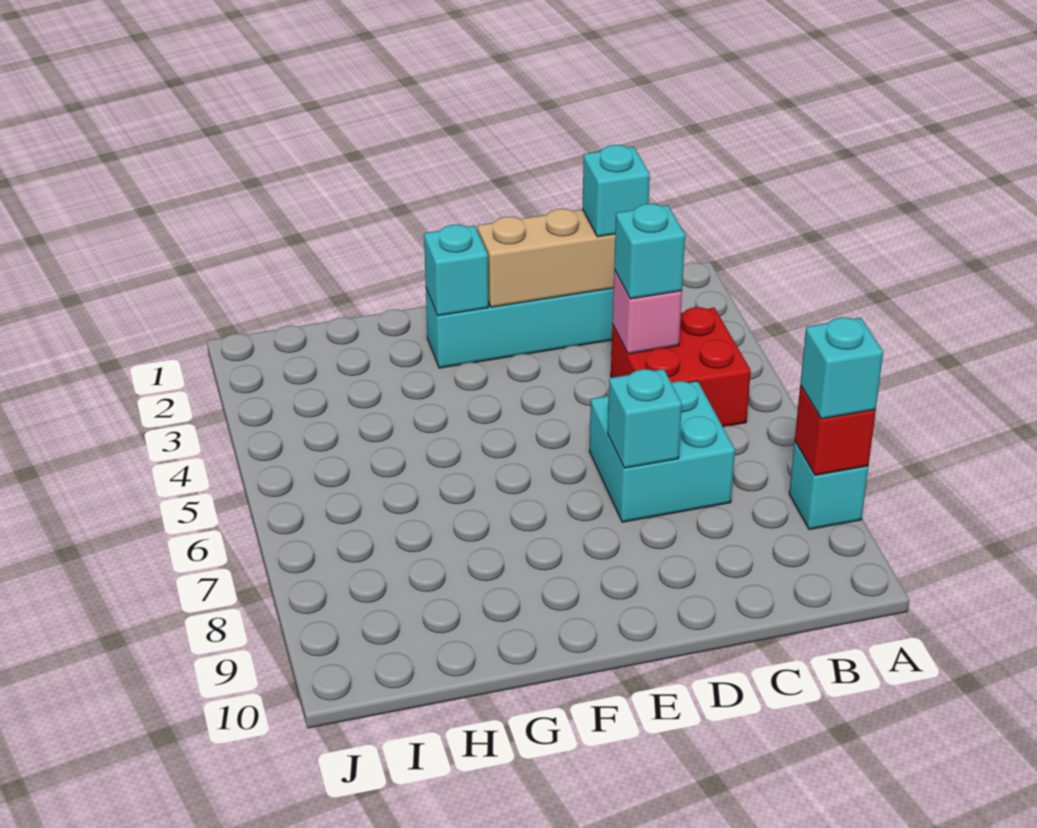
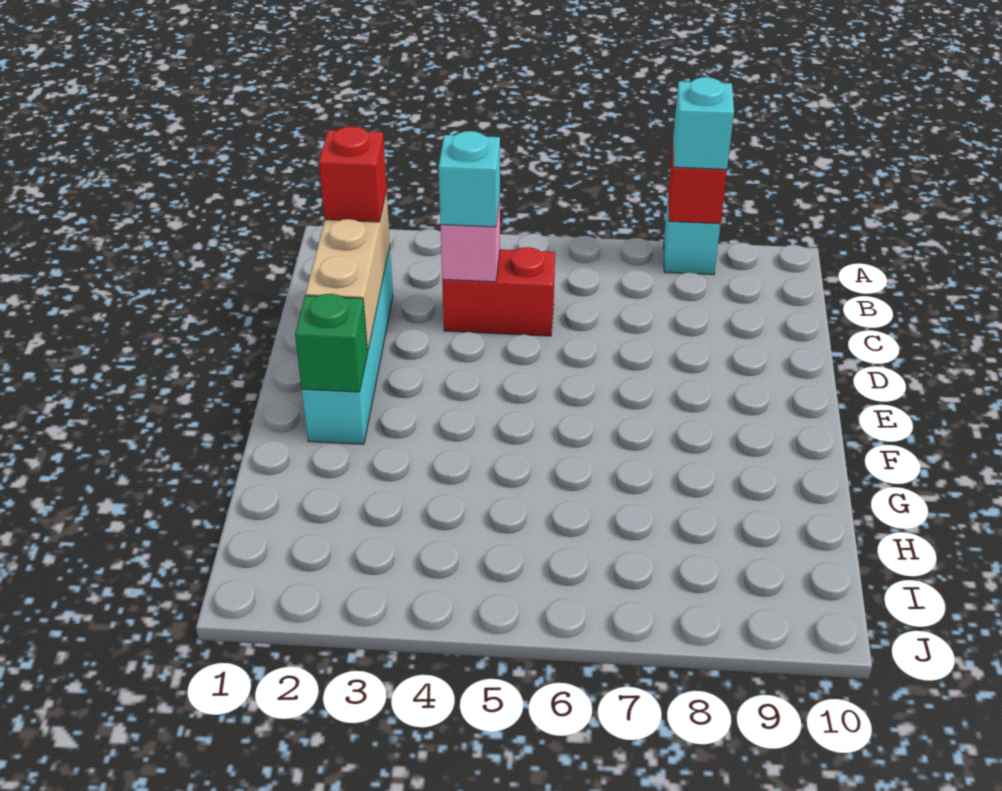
red brick B4:C5 level 1 -> red brick C4:C5 level 1
cyan brick C2 level 3 -> red brick C2 level 3
cyan brick C6:D7 level 1 -> none
cyan brick D7 level 2 -> none
cyan brick F2 level 2 -> green brick F2 level 2

